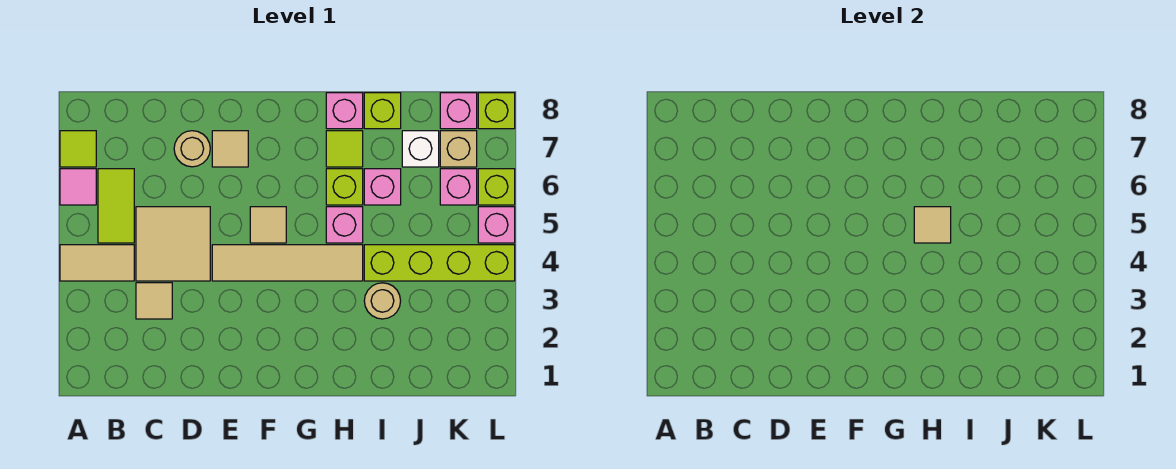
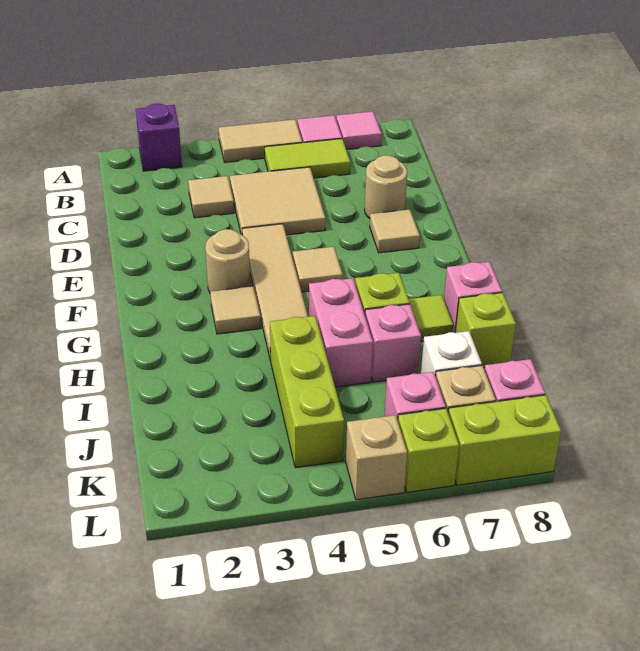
none -> purple brick A2 level 1
tan tile A4:B4 level 1 -> tan tile A4:A5 level 1
lime tile A7 level 1 -> pink tile A7 level 1
pink brick H5 level 1 -> pink brick H5:I5 level 1
tan tile H5 level 2 -> tan tile G3 level 1
tan round brick I3 level 1 -> tan round brick F3 level 1
lime brick I4:L4 level 1 -> lime brick I4:K4 level 1
pink brick L5 level 1 -> tan brick L5 level 1
lime brick L8 level 1 -> lime brick L7:L8 level 1

